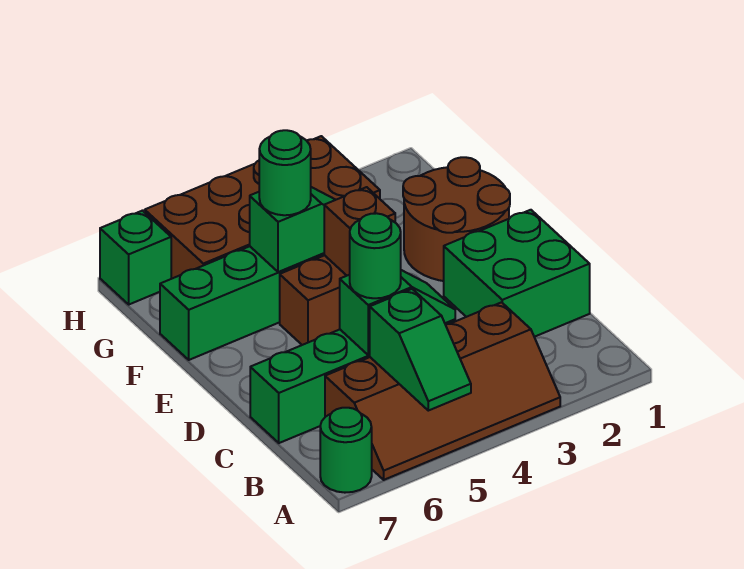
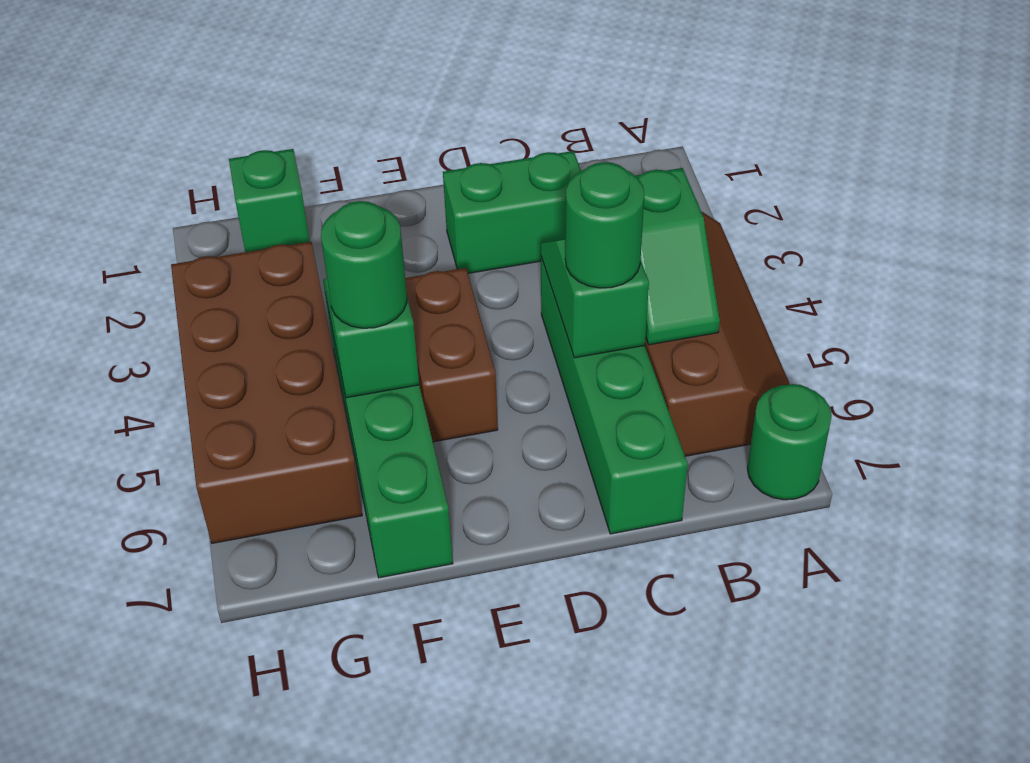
green slope A5:B5 level 2 top B -> green slope B4:B5 level 2 top 4
green brick C1:D2 level 1 -> green brick C2:D2 level 1
brown round brick E1:F2 level 1 -> none
brown brick E4 level 2 -> none
green brick H7 level 1 -> green brick G1 level 1

